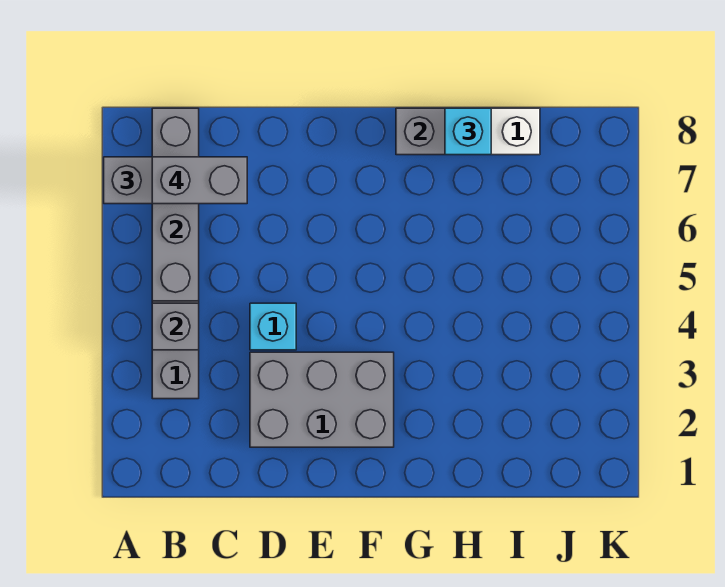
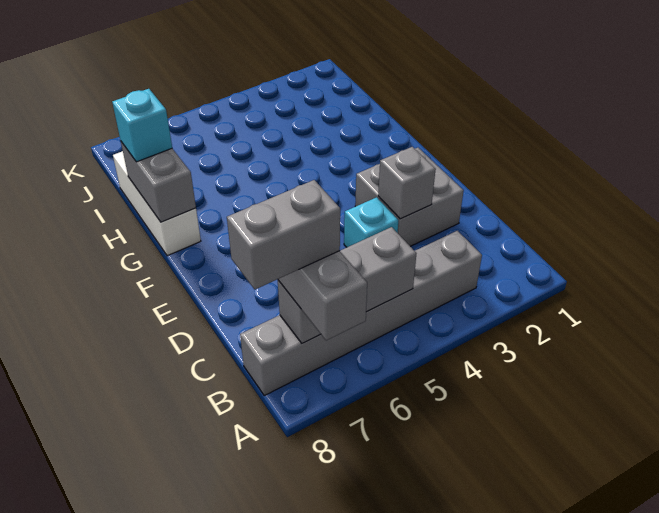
grey brick B4 level 2 -> grey brick D3 level 2
grey brick B7:C7 level 4 -> grey brick B7:B8 level 4
grey brick D2:F3 level 1 -> grey brick D2:E3 level 1

